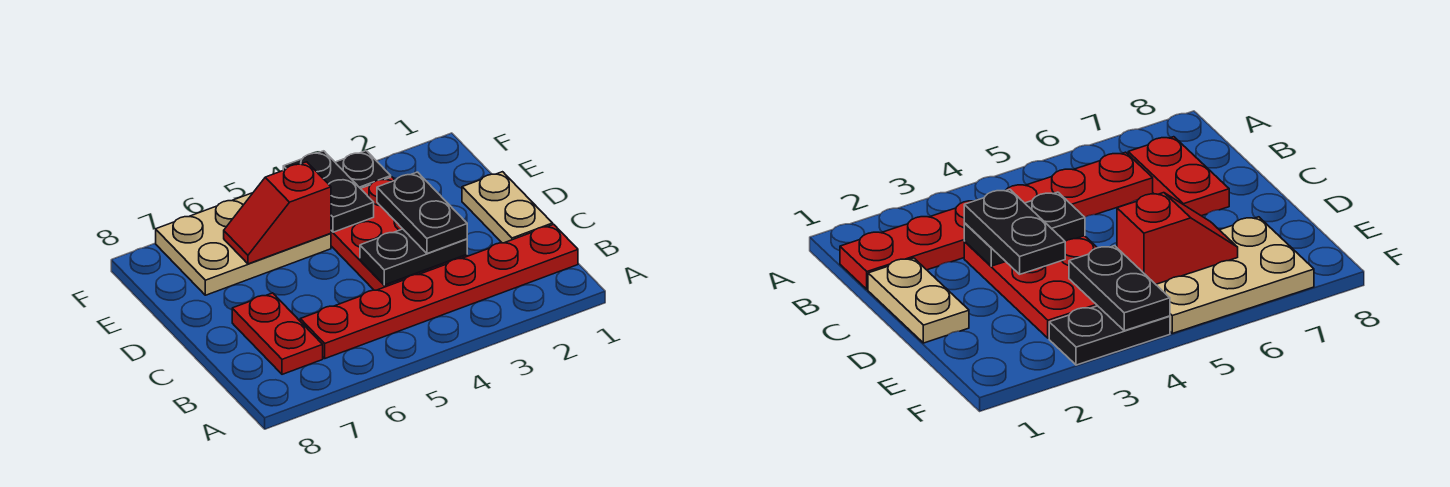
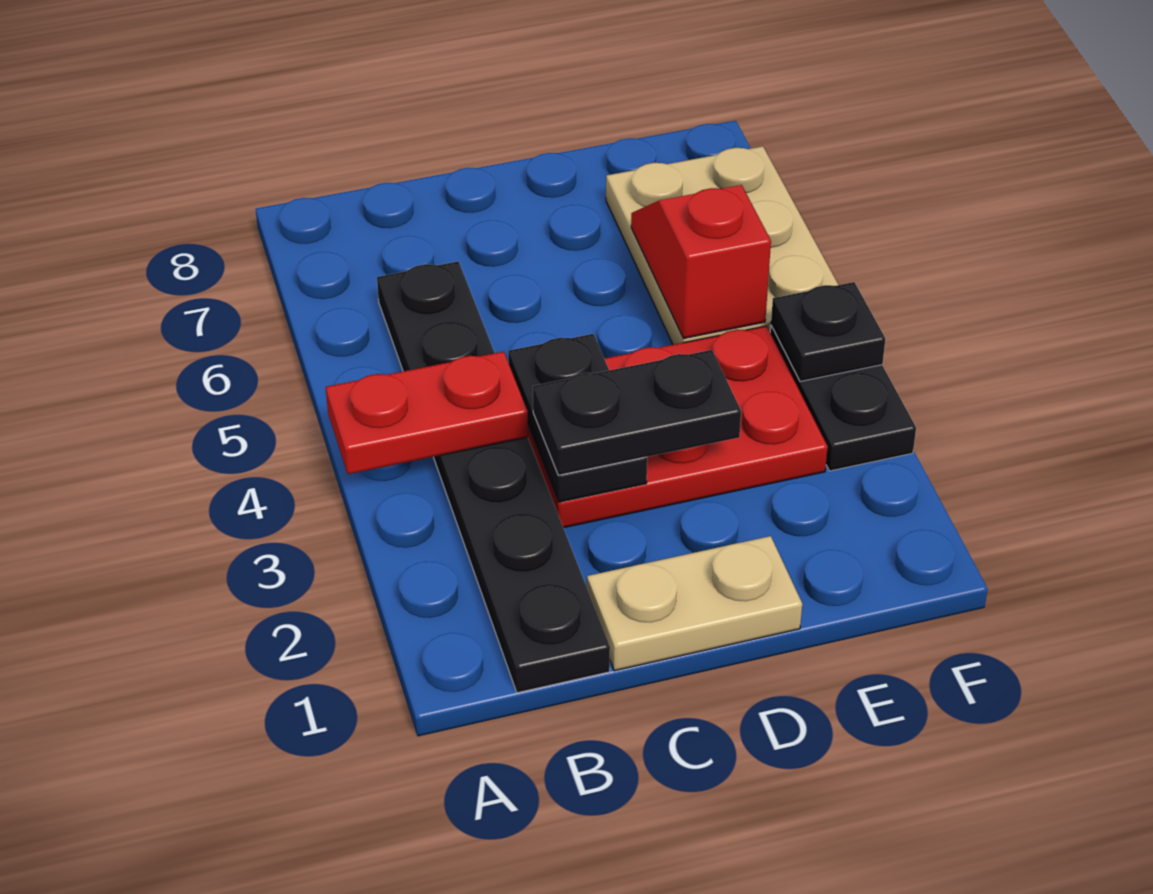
red plate B1:B6 level 1 -> black plate B1:B6 level 1
red plate B7:C7 level 1 -> red plate A4:B4 level 2
black plate E4:F4 level 2 -> black plate F4 level 2

